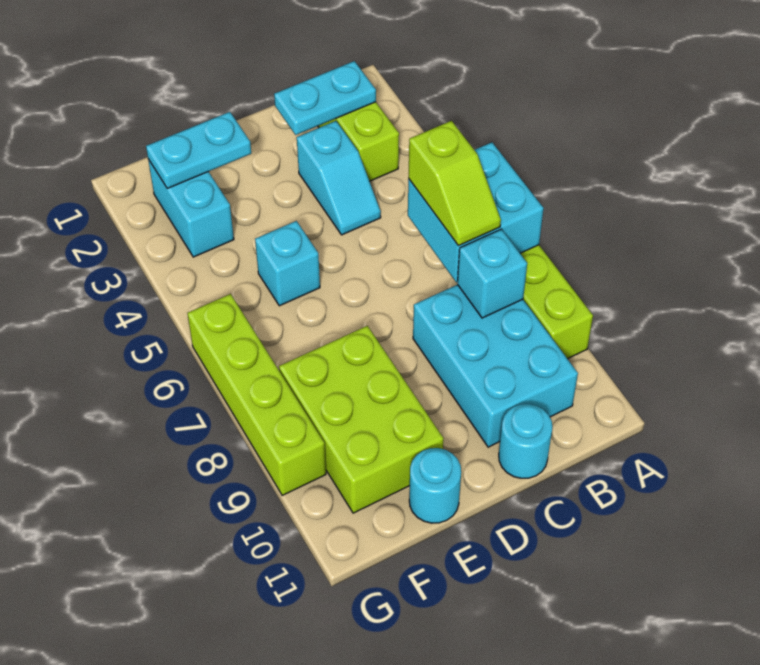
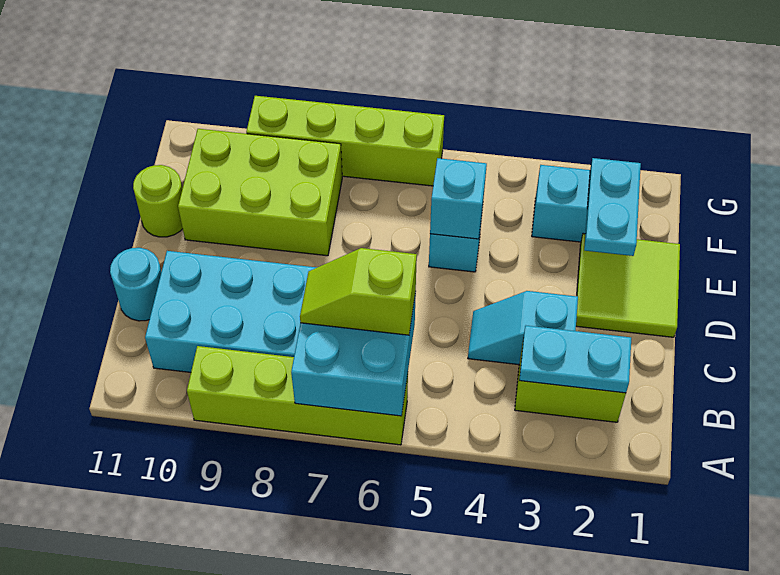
cyan plate B2:C2 level 2 -> cyan plate B2:B3 level 2
cyan brick B8 level 2 -> cyan brick E5 level 2
none -> lime tile D1:E2 level 1
cyan round brick E11 level 1 -> lime round brick E11 level 1

